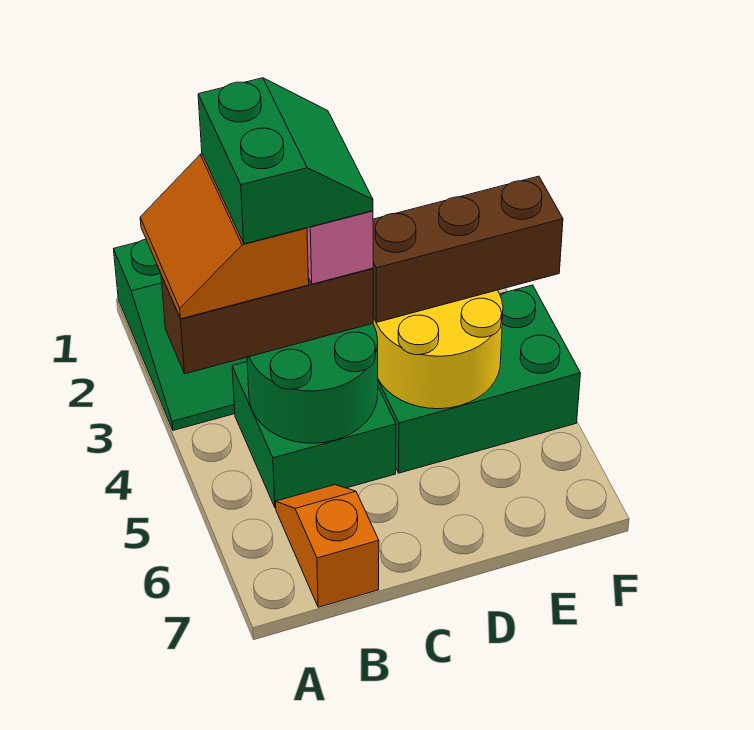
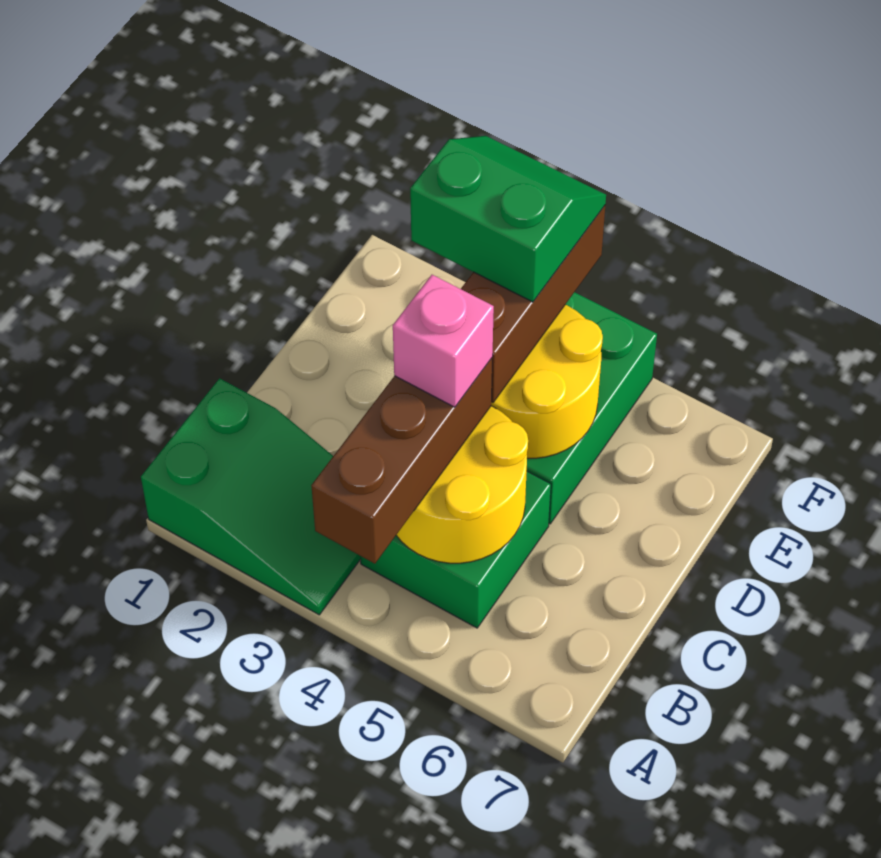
orange slope A3:B4 level 4 top B -> none
green slope B3:C4 level 5 top B -> green slope E3:F4 level 4 top E
green round brick B4:C5 level 2 -> yellow round brick B4:C5 level 2
orange slope B6:B7 level 1 top 7 -> none

